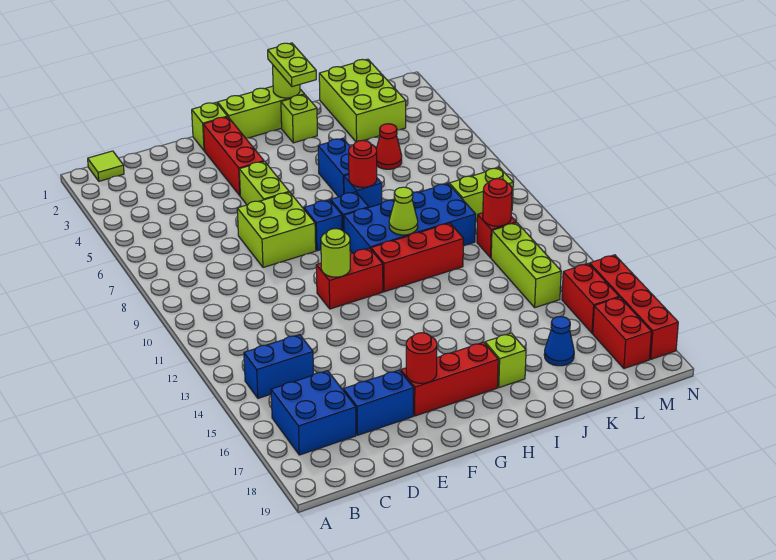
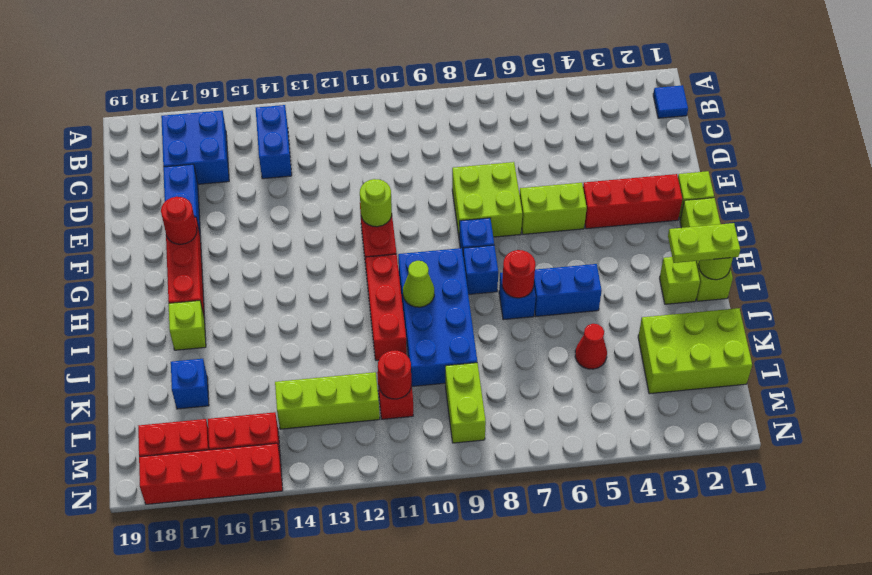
lime tile B1 level 1 -> blue tile B1 level 1
blue cone K17 level 1 -> blue brick K17 level 1

